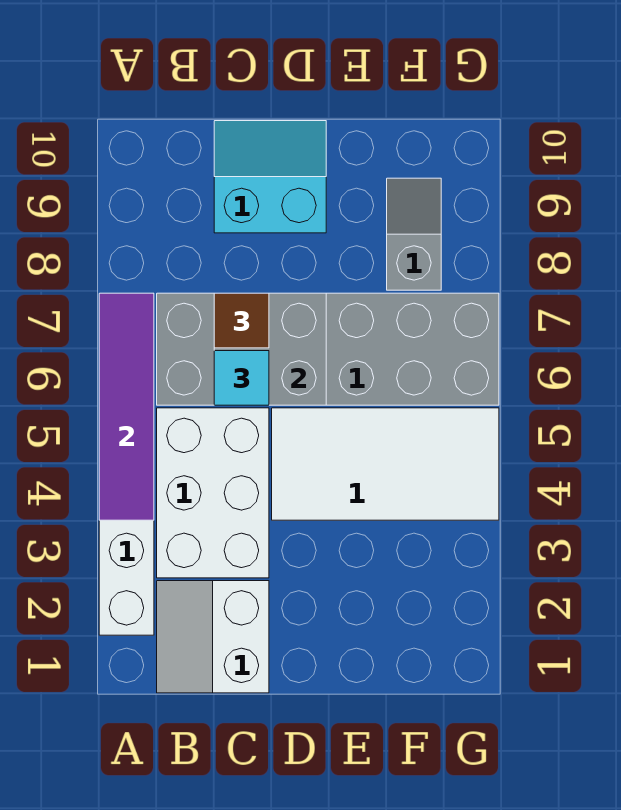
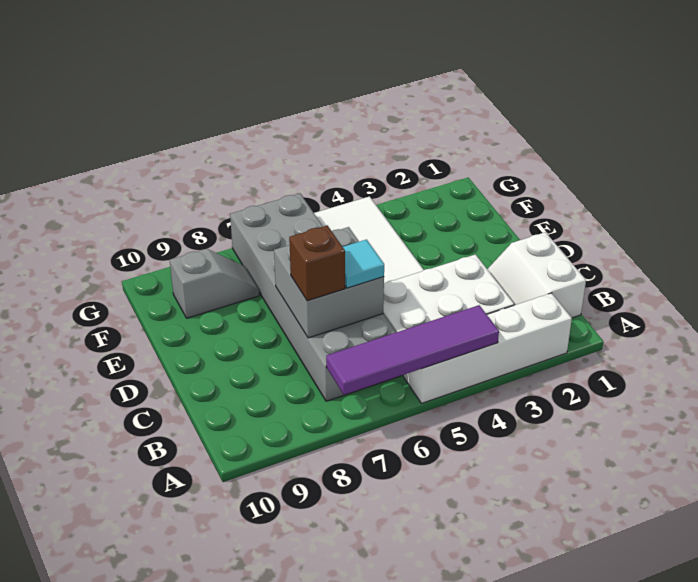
white slope B1:C2 level 1 top C -> white slope B1:C2 level 1 top 1
brown tile C7 level 3 -> brown brick C7 level 3
cyan slope C9:D10 level 1 top 9 -> none
grey slope F8:F9 level 1 top 8 -> grey slope F8:F9 level 1 top 9

